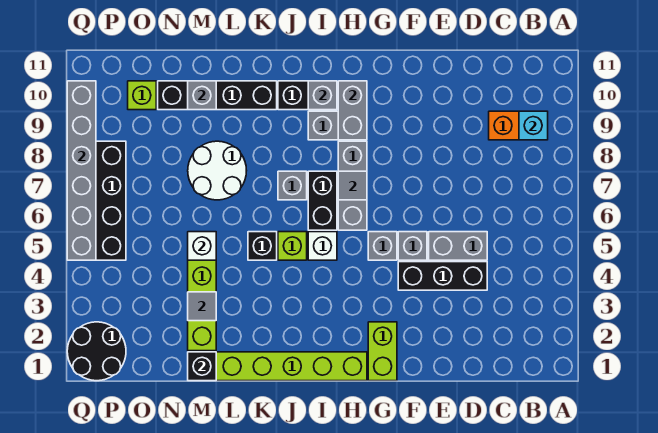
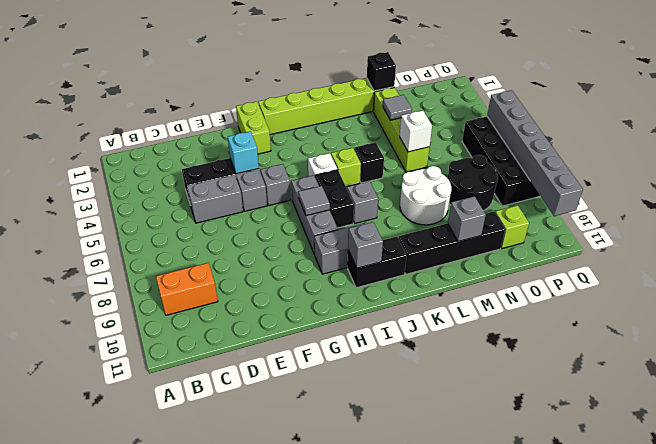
cyan brick B9 level 2 -> cyan brick F4 level 2
grey brick H9:H10 level 2 -> none
black round brick P1:Q2 level 1 -> black round brick N7:O8 level 1

